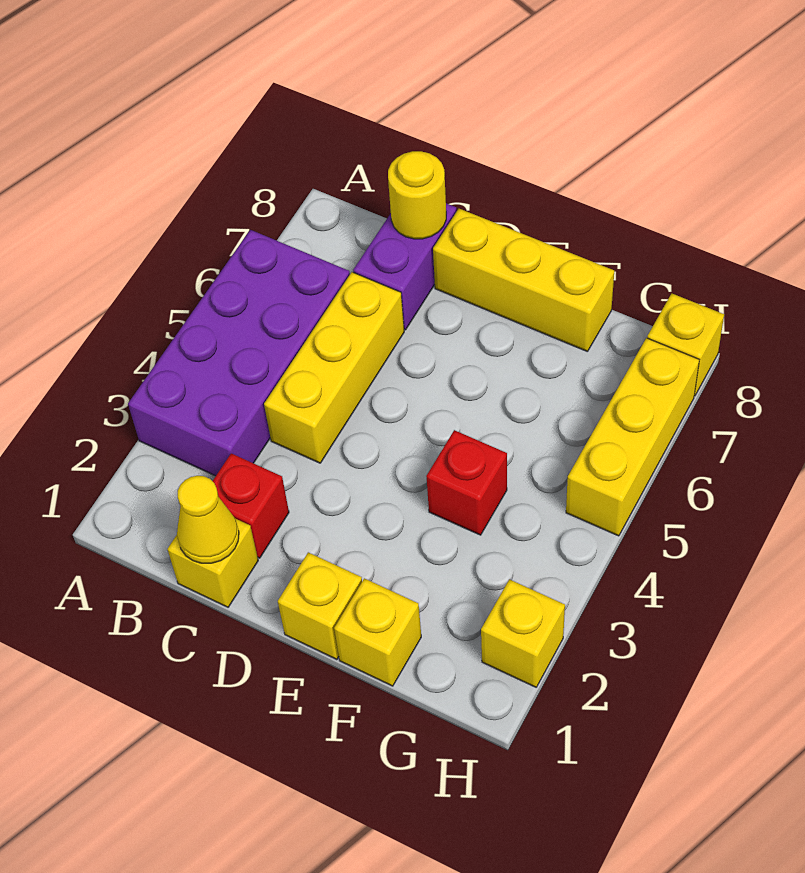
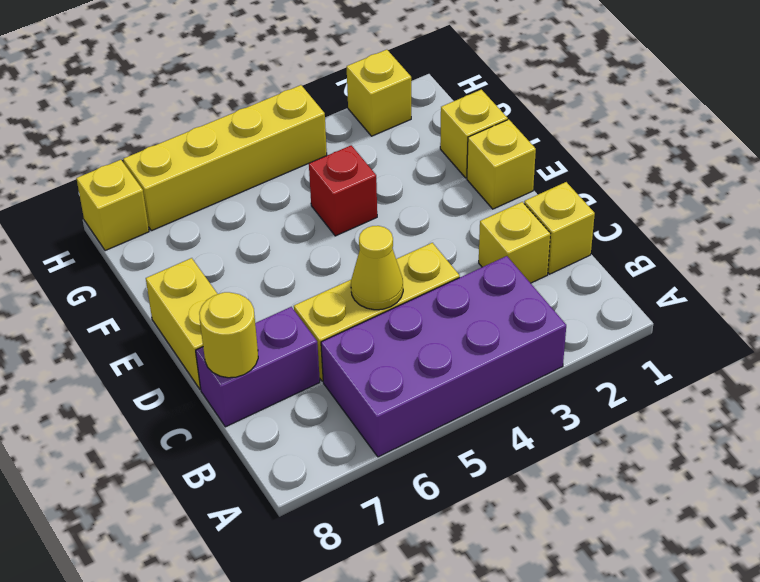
yellow cone C1 level 2 -> yellow cone C5 level 2
red brick C2 level 1 -> yellow brick C2 level 1
yellow brick D8:F8 level 1 -> yellow brick D8:E8 level 1
yellow brick H5:H7 level 1 -> yellow brick H4:H7 level 1

